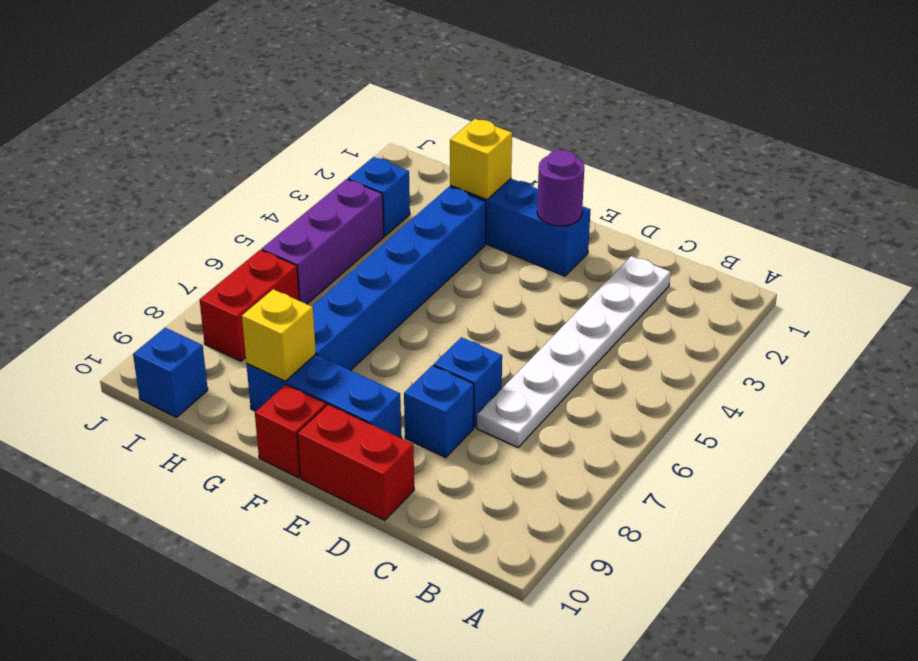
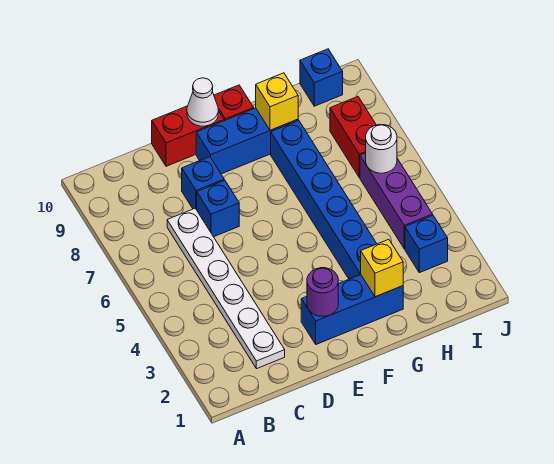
none -> white cone E10 level 2
none -> white round brick I6 level 2

